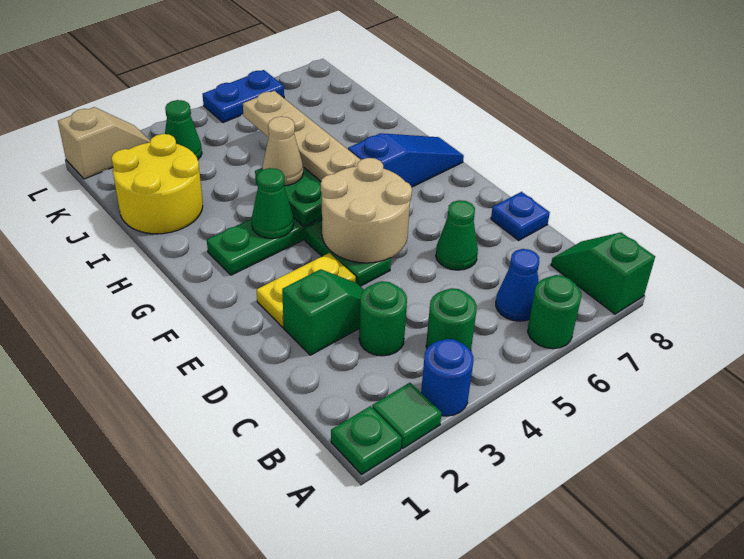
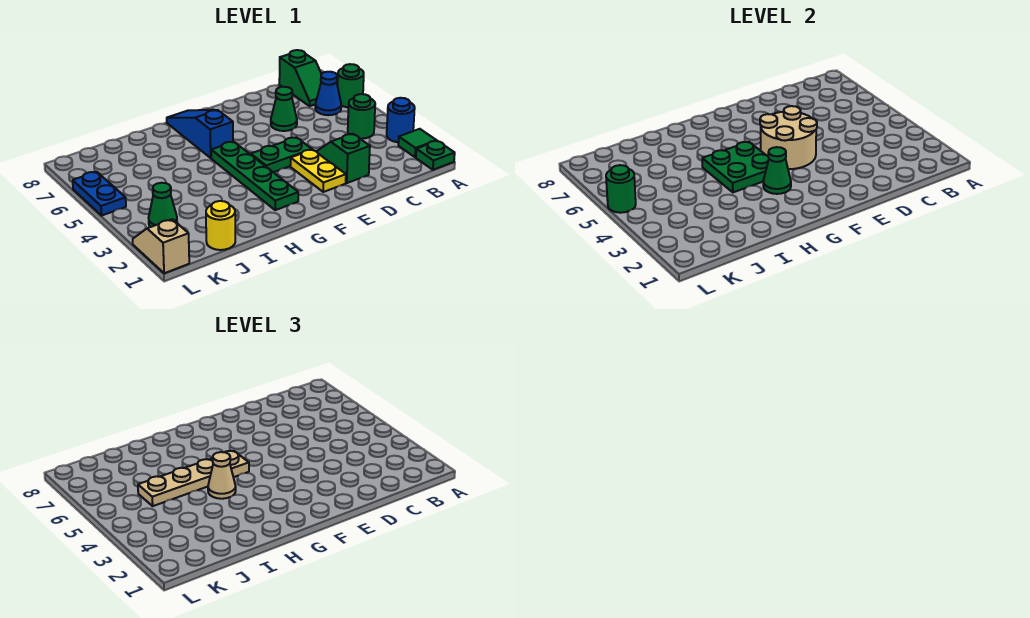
green slope A8:B8 level 1 top A -> green slope B7:B8 level 1 top 8
green round brick C3 level 1 -> green round brick L5 level 2
blue plate D8 level 1 -> none
yellow round brick I1:J2 level 1 -> yellow round brick J1 level 1

